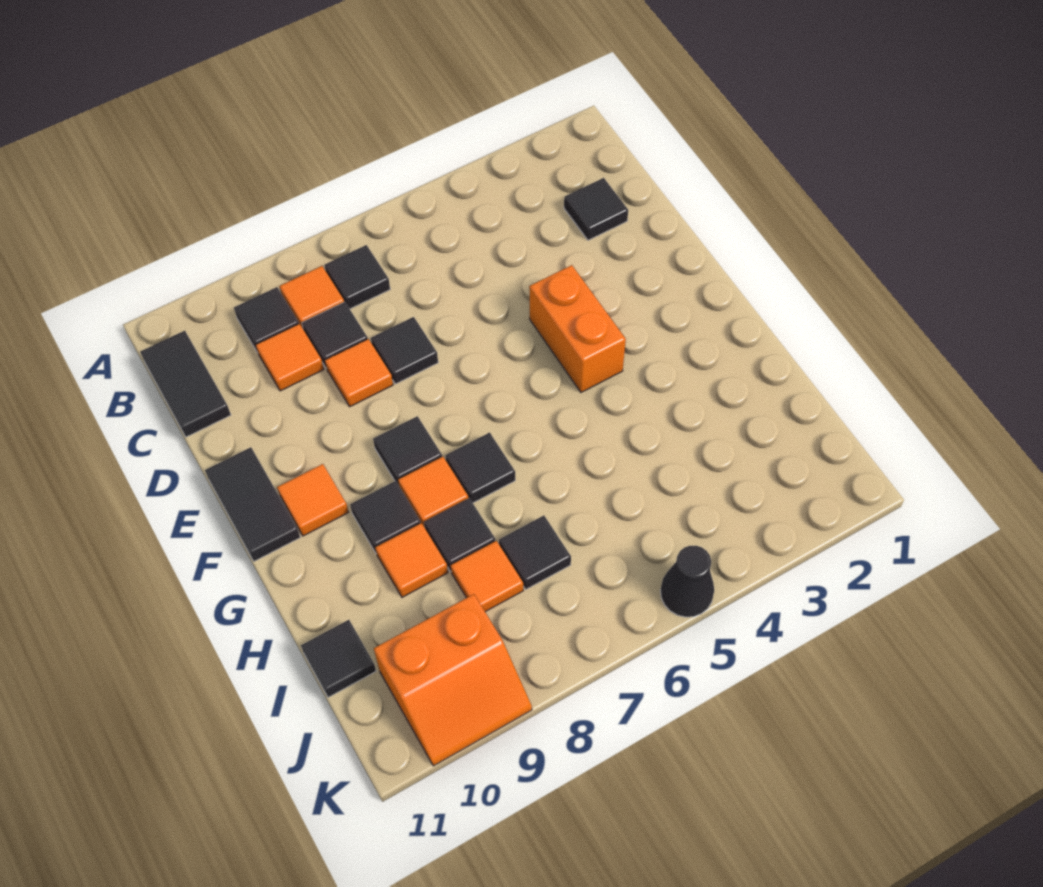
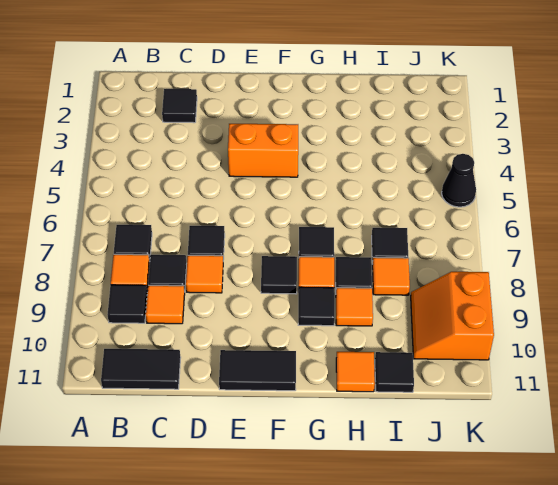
orange tile F10 level 1 -> orange tile H11 level 1
orange slope J9:K10 level 1 top J -> orange slope J9:K10 level 1 top K

